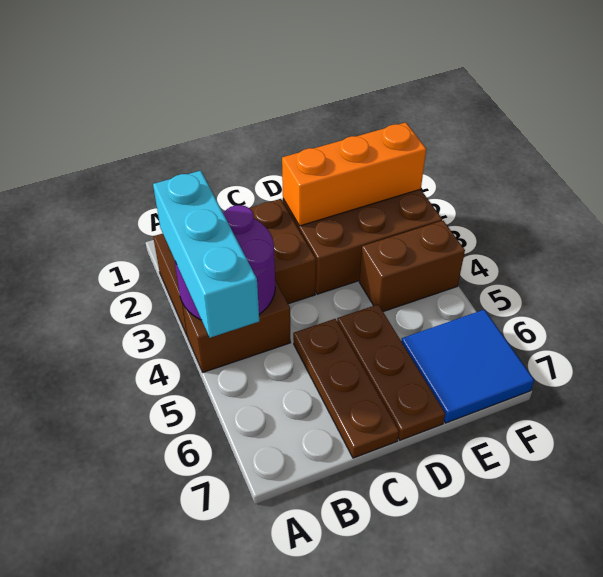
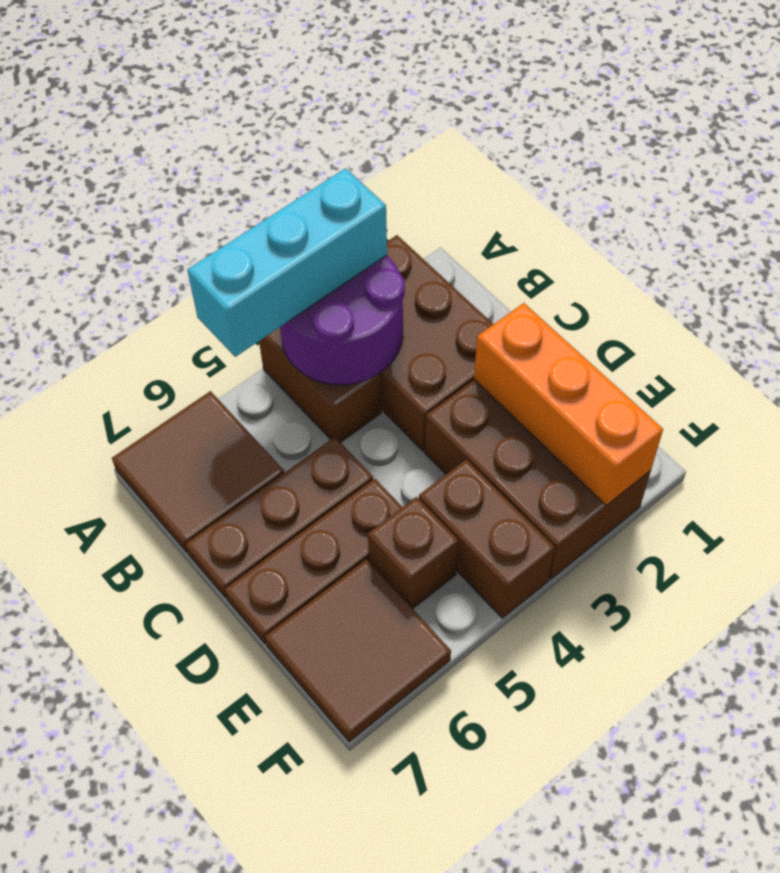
none -> brown tile A6:B7 level 1
none -> brown brick E5 level 1
blue tile E6:F7 level 1 -> brown tile E6:F7 level 1

